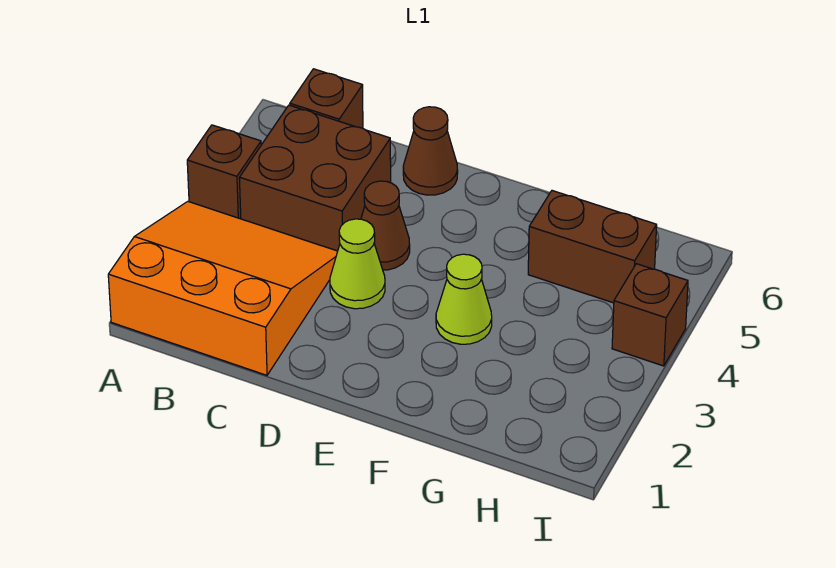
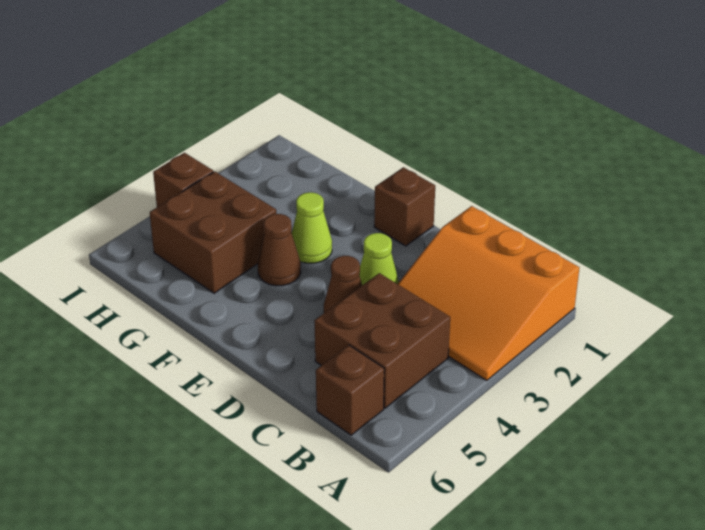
brown brick A4 level 1 -> brown brick E1 level 1
brown cone D6 level 1 -> brown cone F4 level 1
brown brick G5:H5 level 1 -> brown brick G4:H5 level 1

